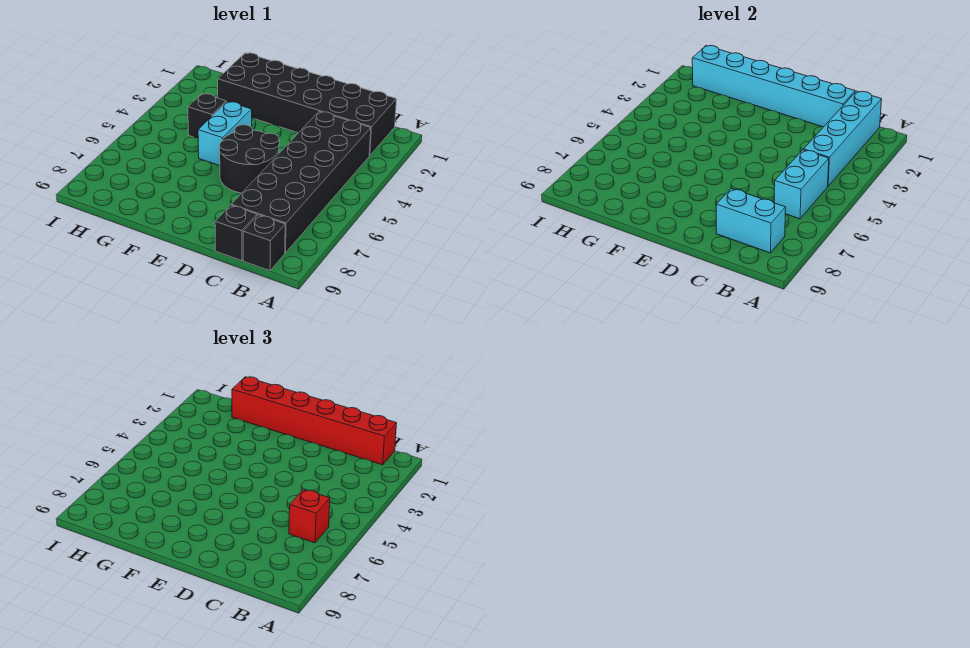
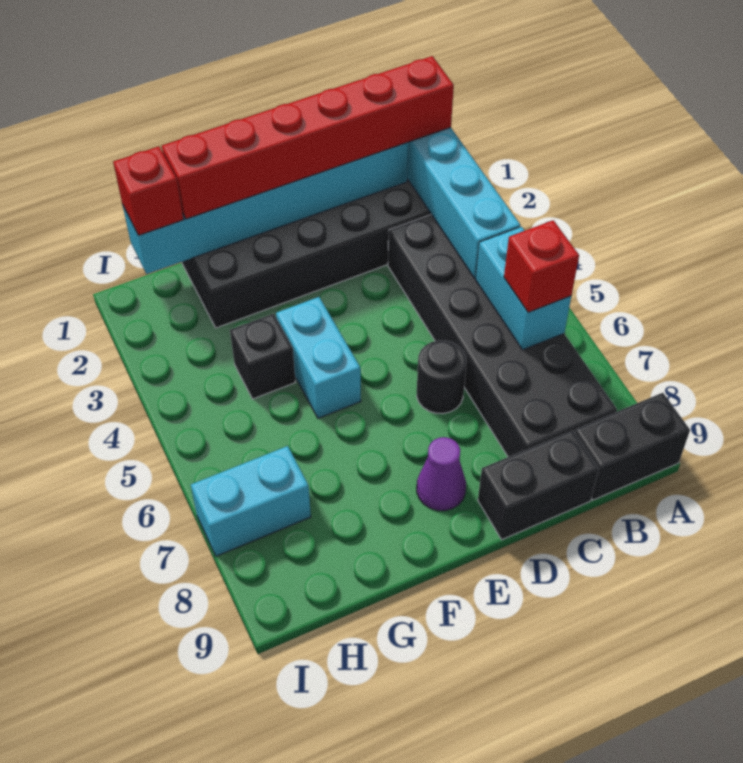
cyan brick B8:C8 level 2 -> cyan brick H7:I7 level 1
black brick B9 level 1 -> black brick A9:B9 level 1
black brick C9 level 1 -> black brick C9:D9 level 1
black round brick D5:E6 level 1 -> black round brick D6 level 1
none -> purple cone E8 level 1
none -> red brick H1 level 3

